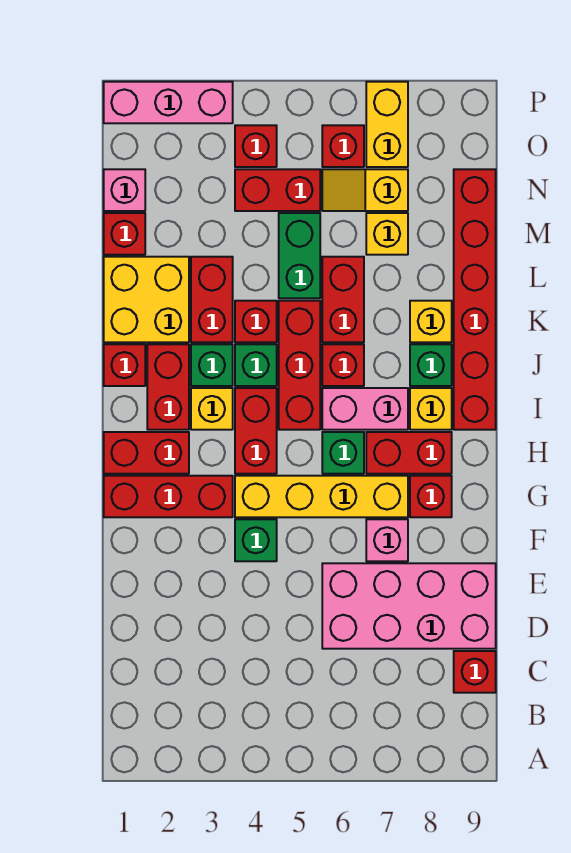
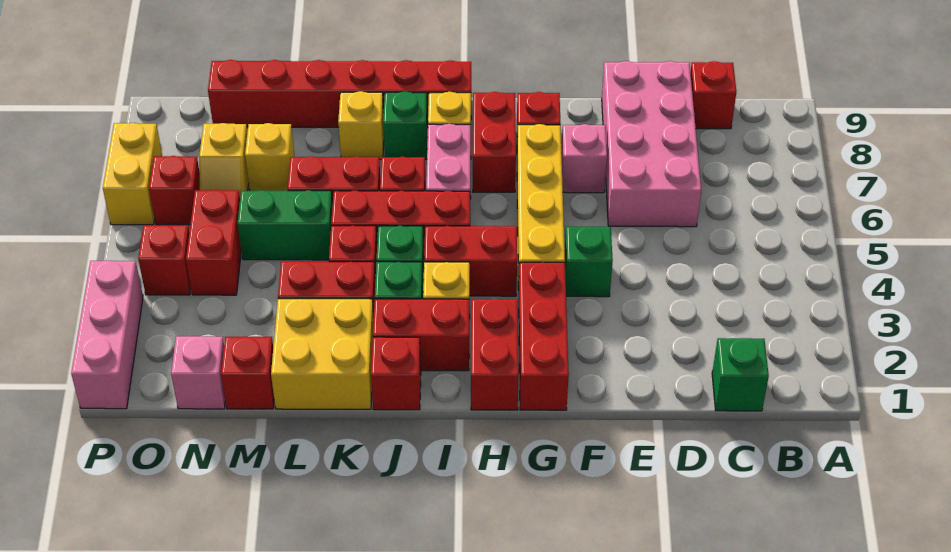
green brick H6 level 1 -> green brick C1 level 1
yellow brick O7:P7 level 1 -> yellow brick P6:P7 level 1

